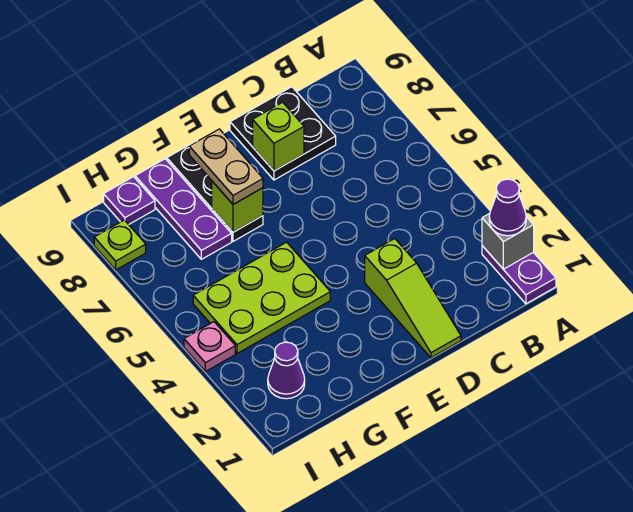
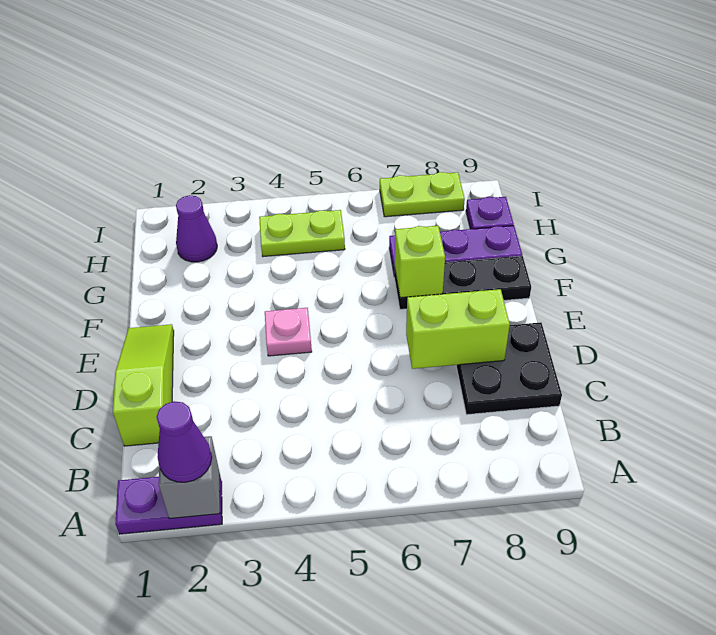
lime slope D1:D3 level 1 top 3 -> lime slope C1:E1 level 1 top C
lime brick D8 level 2 -> lime brick D7:D8 level 2
lime plate F4:H5 level 1 -> lime plate H4:H5 level 1
tan plate F7:F8 level 3 -> none
pink plate I4 level 1 -> pink plate E4 level 1
lime plate I8 level 1 -> lime plate I7:I8 level 1

